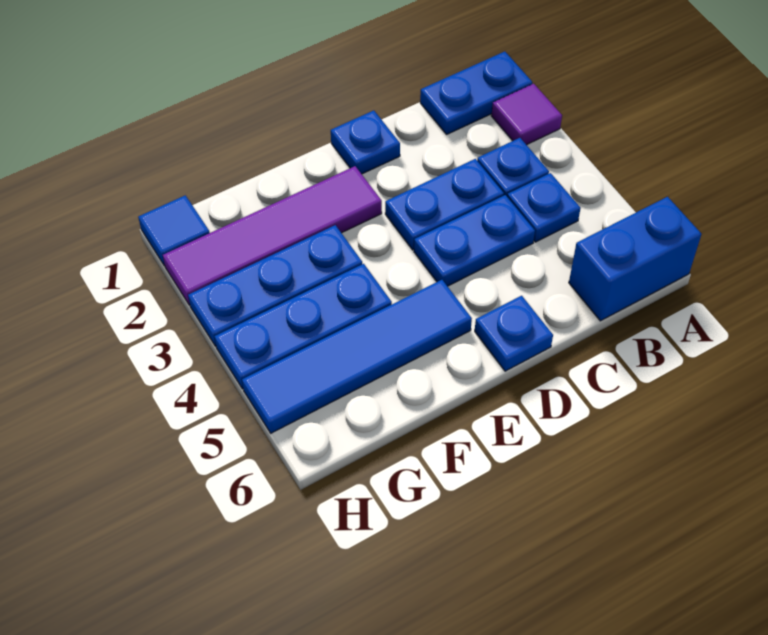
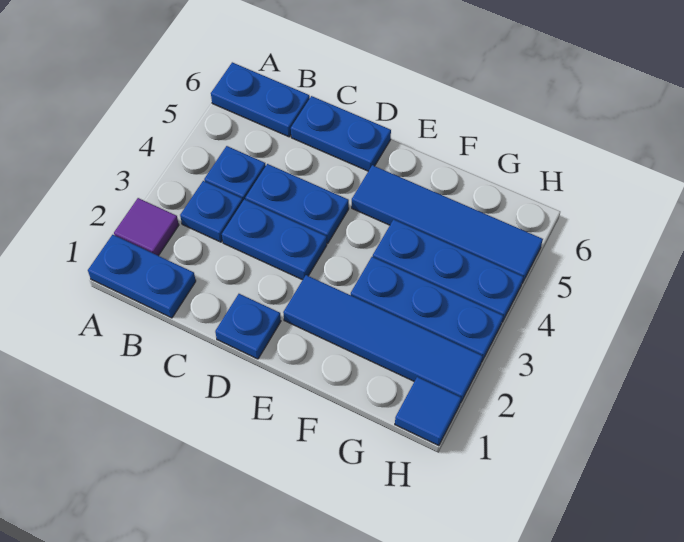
blue brick A6:B6 level 1 -> blue plate A6:B6 level 1
blue plate D6 level 1 -> blue plate C6:D6 level 1
purple tile E2:H2 level 1 -> blue tile E2:H2 level 1

